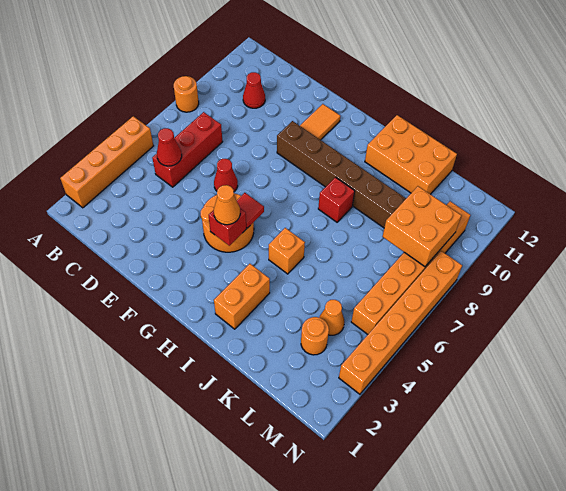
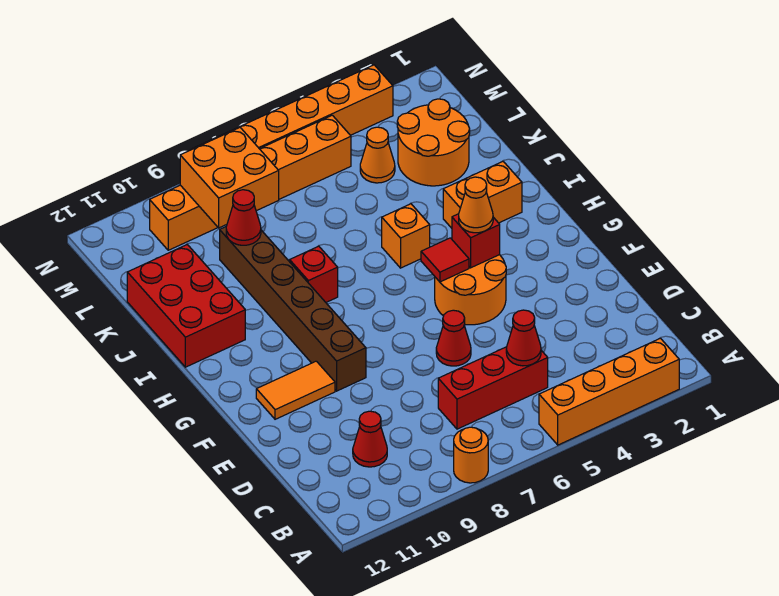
orange brick I11:K12 level 1 -> red brick I11:K12 level 1
none -> red cone K9 level 2
orange round brick L3 level 1 -> orange round brick K2:L3 level 1

